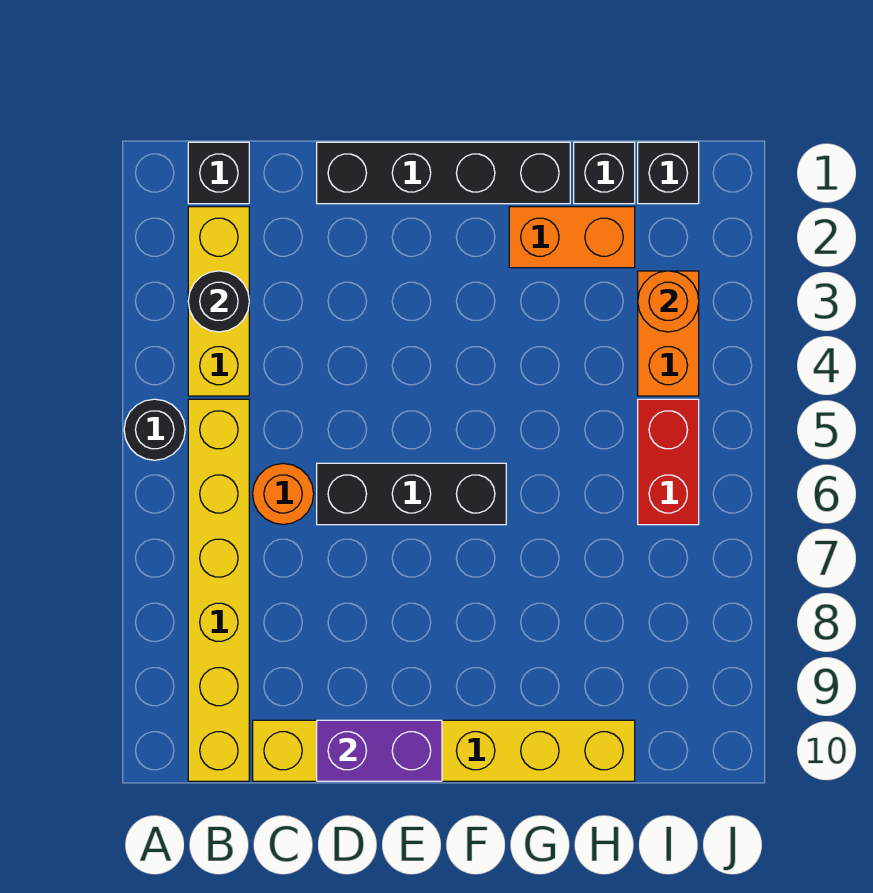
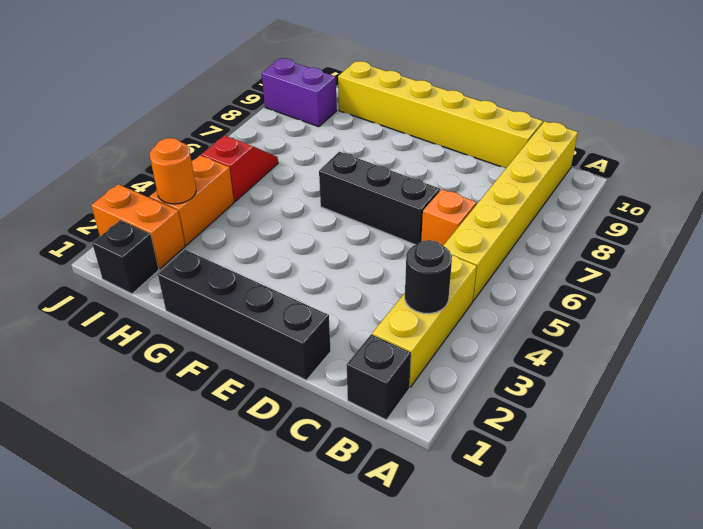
black round brick A5 level 1 -> none
orange round brick C6 level 1 -> orange brick C6 level 1
purple brick D10:E10 level 2 -> purple brick I9:J9 level 1
orange brick G2:H2 level 1 -> orange brick I2:J2 level 1
black brick H1 level 1 -> none
red brick I5:I6 level 1 -> red slope I5:I6 level 1 top 5

